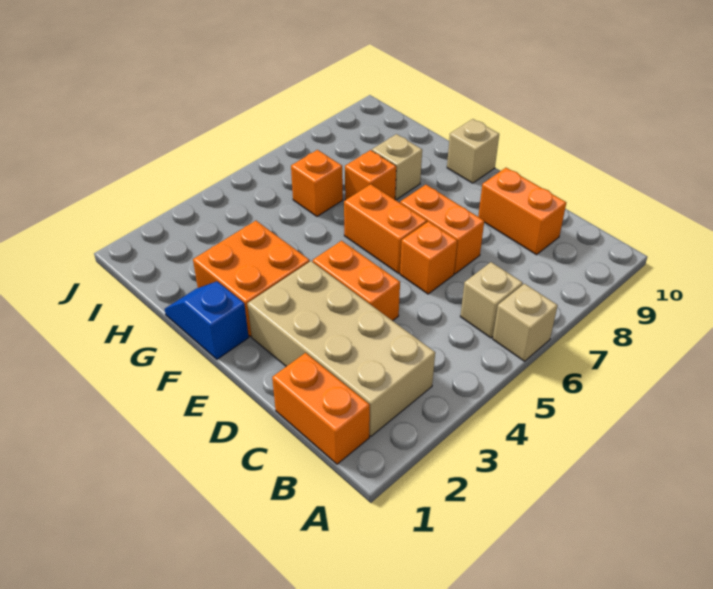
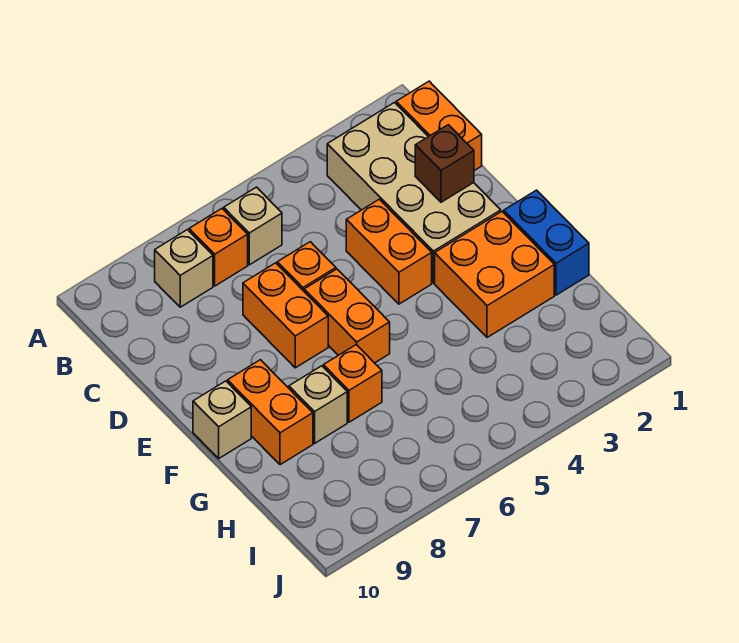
tan brick A6 level 1 -> tan brick B8 level 1
orange brick C9:D9 level 1 -> orange brick F9:G9 level 1
none -> brown brick D2 level 2
blue slope F1:G1 level 1 top F -> blue brick F1:G1 level 1
orange brick H6 level 1 -> orange brick B7 level 1

